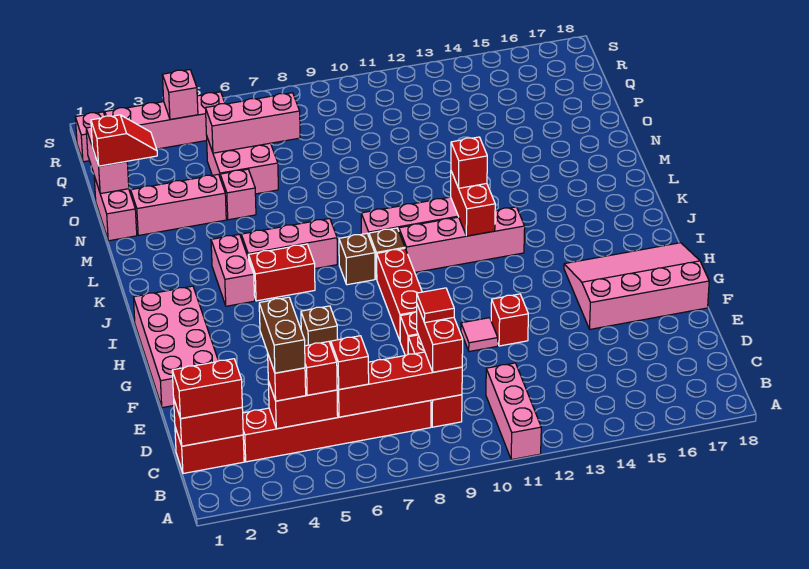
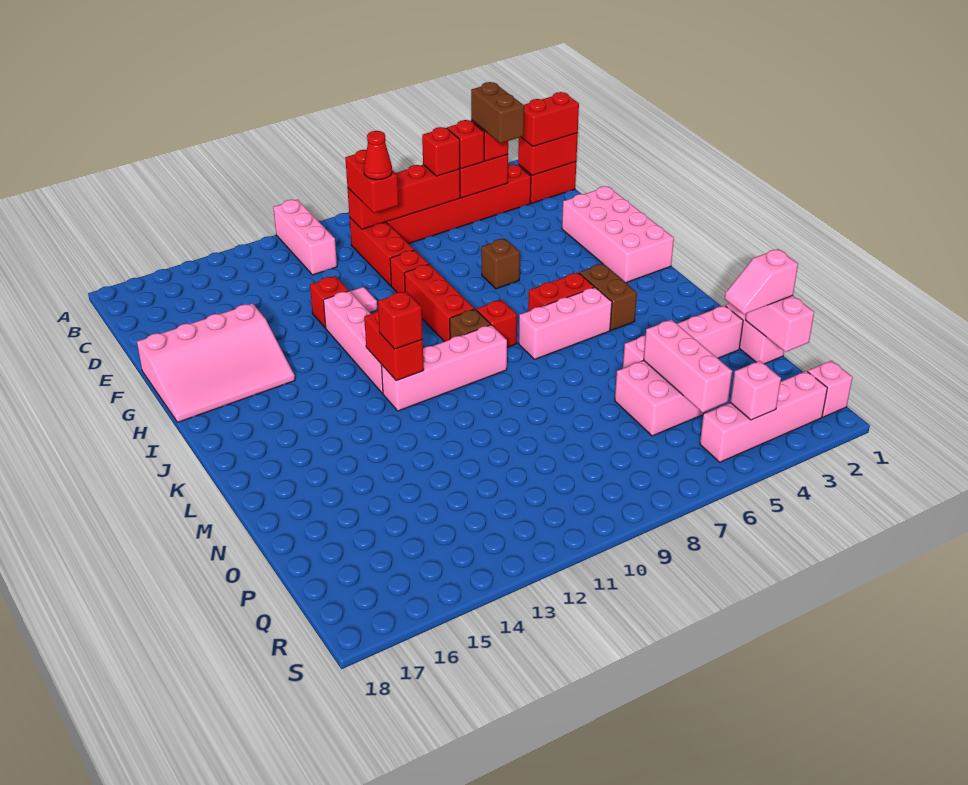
red tile D9 level 4 -> red cone D9 level 4
pink brick J4:K4 level 1 -> brown brick J4:K4 level 1
brown brick J8 level 1 -> red brick J8 level 1
pink brick J10:J13 level 1 -> pink brick G12:J12 level 1
red slope O1:O2 level 3 top 1 -> pink slope O1:O2 level 3 top 1
pink brick P5:P7 level 2 -> pink brick O5:Q5 level 2

